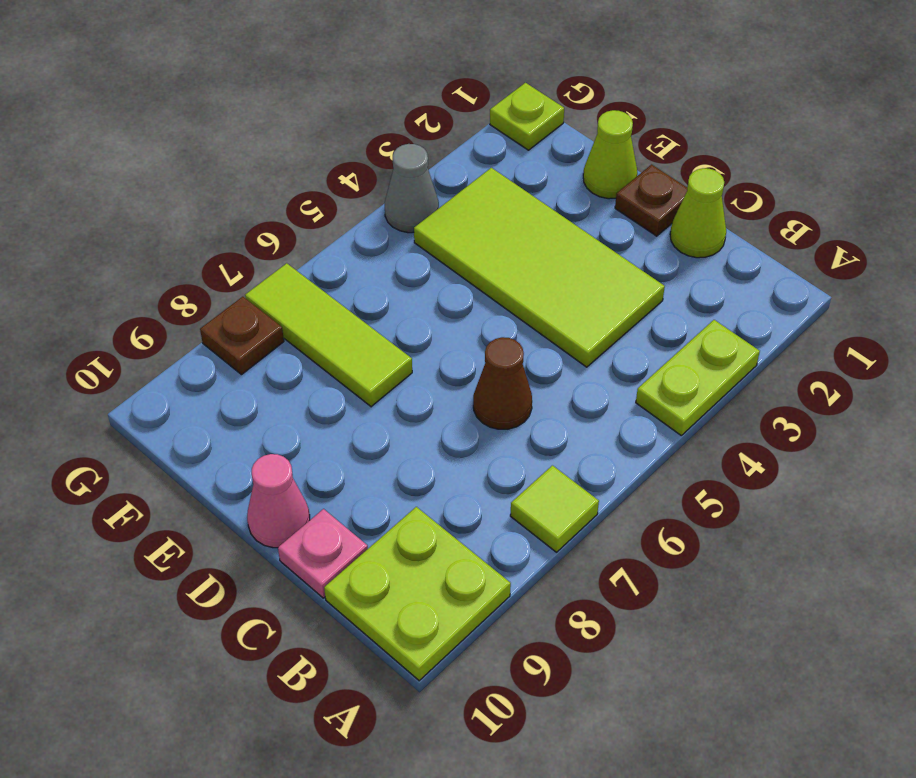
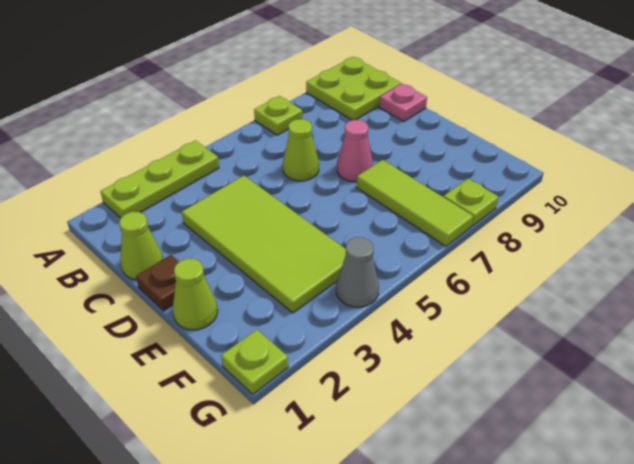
lime plate A3:A4 level 1 -> lime plate A2:A4 level 1
lime tile A7 level 1 -> lime plate A7 level 1
brown cone C6 level 1 -> lime cone C6 level 1
pink cone D10 level 1 -> pink cone D7 level 1
brown plate G8 level 1 -> lime plate G8 level 1

